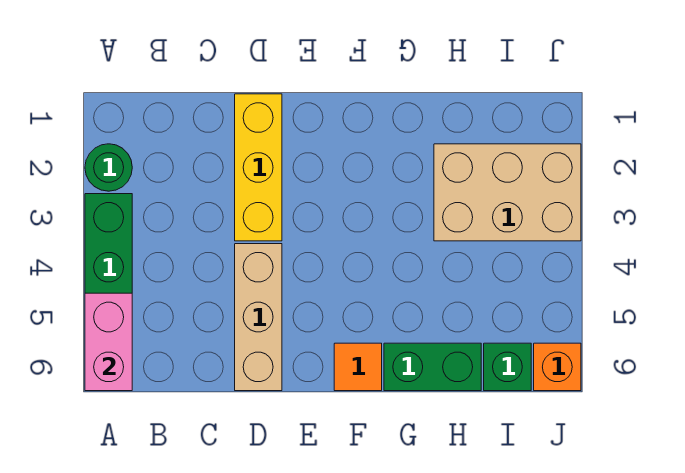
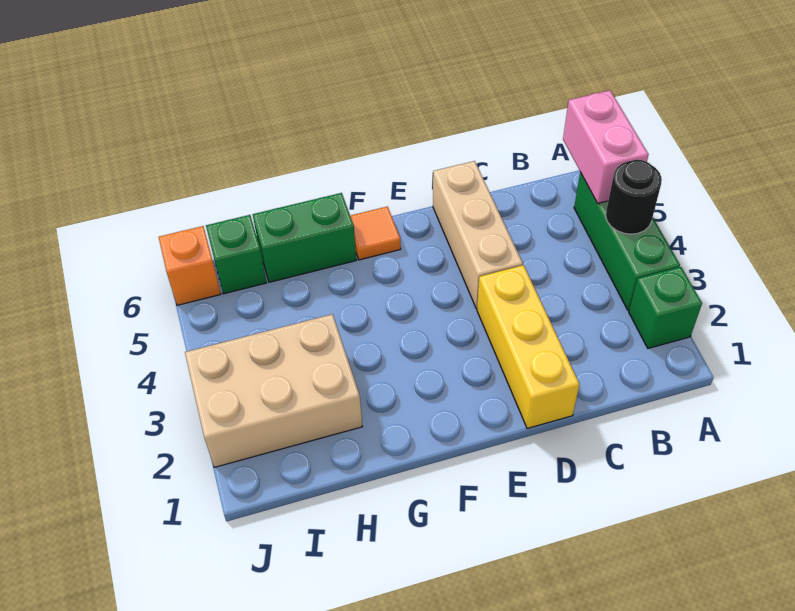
green round brick A2 level 1 -> green brick A2 level 1
none -> black round brick A4 level 2

